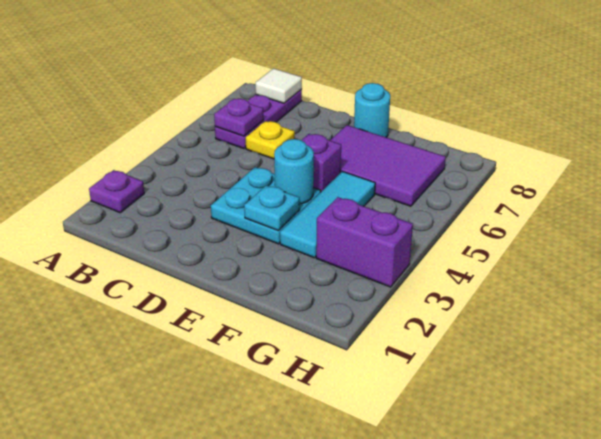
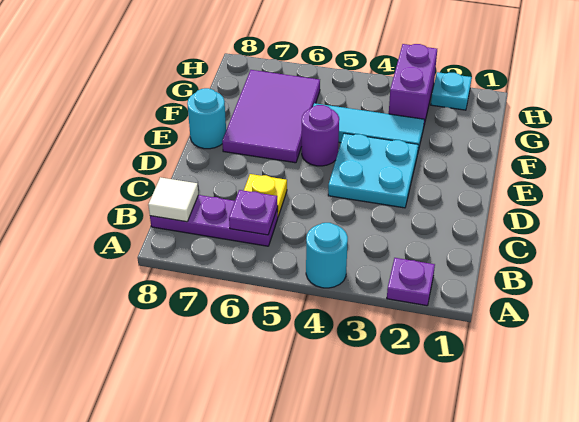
cyan plate E3 level 2 -> cyan plate H2 level 1
cyan round brick E4 level 2 -> cyan round brick A4 level 1
purple brick E5 level 1 -> purple round brick E5 level 1

